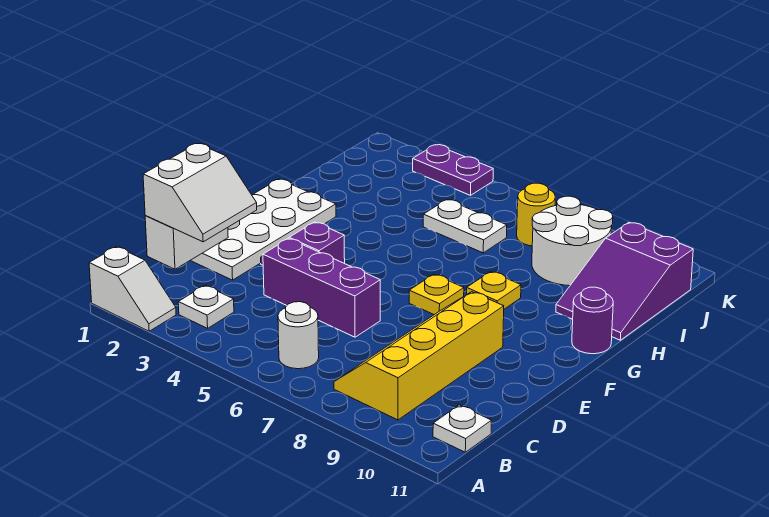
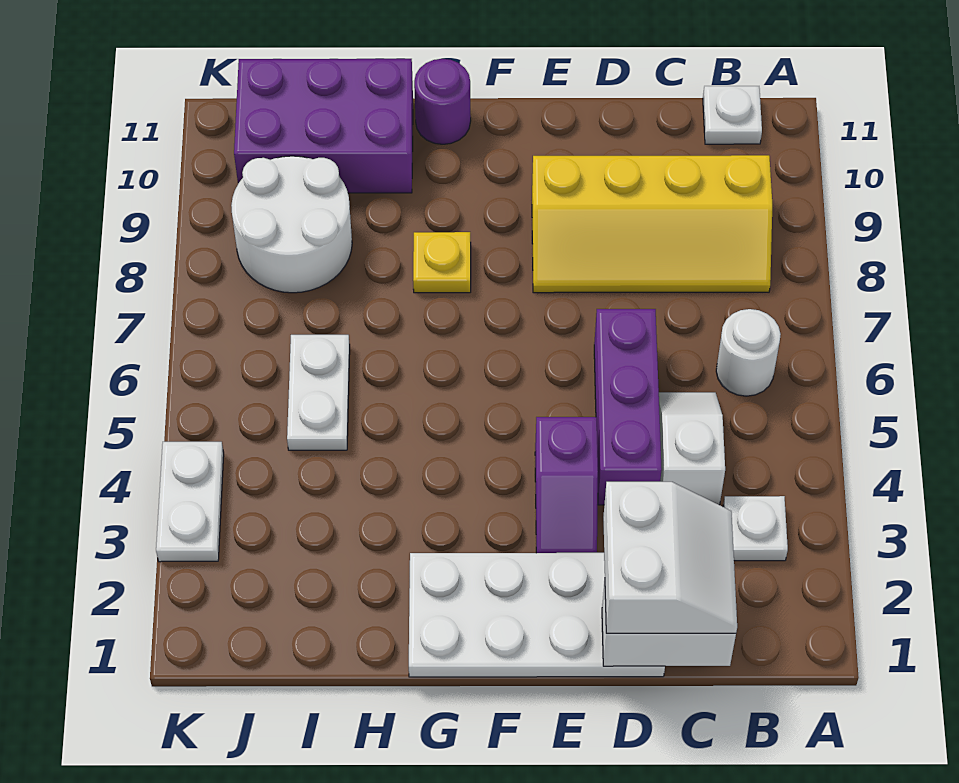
white slope A1:A2 level 1 top 1 -> white slope C4:C5 level 1 top 4
white slope C1:D2 level 3 top 1 -> white slope C1:D2 level 3 top D
yellow plate F7 level 1 -> none
purple slope H10:J11 level 1 top J -> purple brick H10:J11 level 1
yellow round brick J7 level 1 -> none
purple plate K3:K4 level 1 -> white plate K3:K4 level 1

